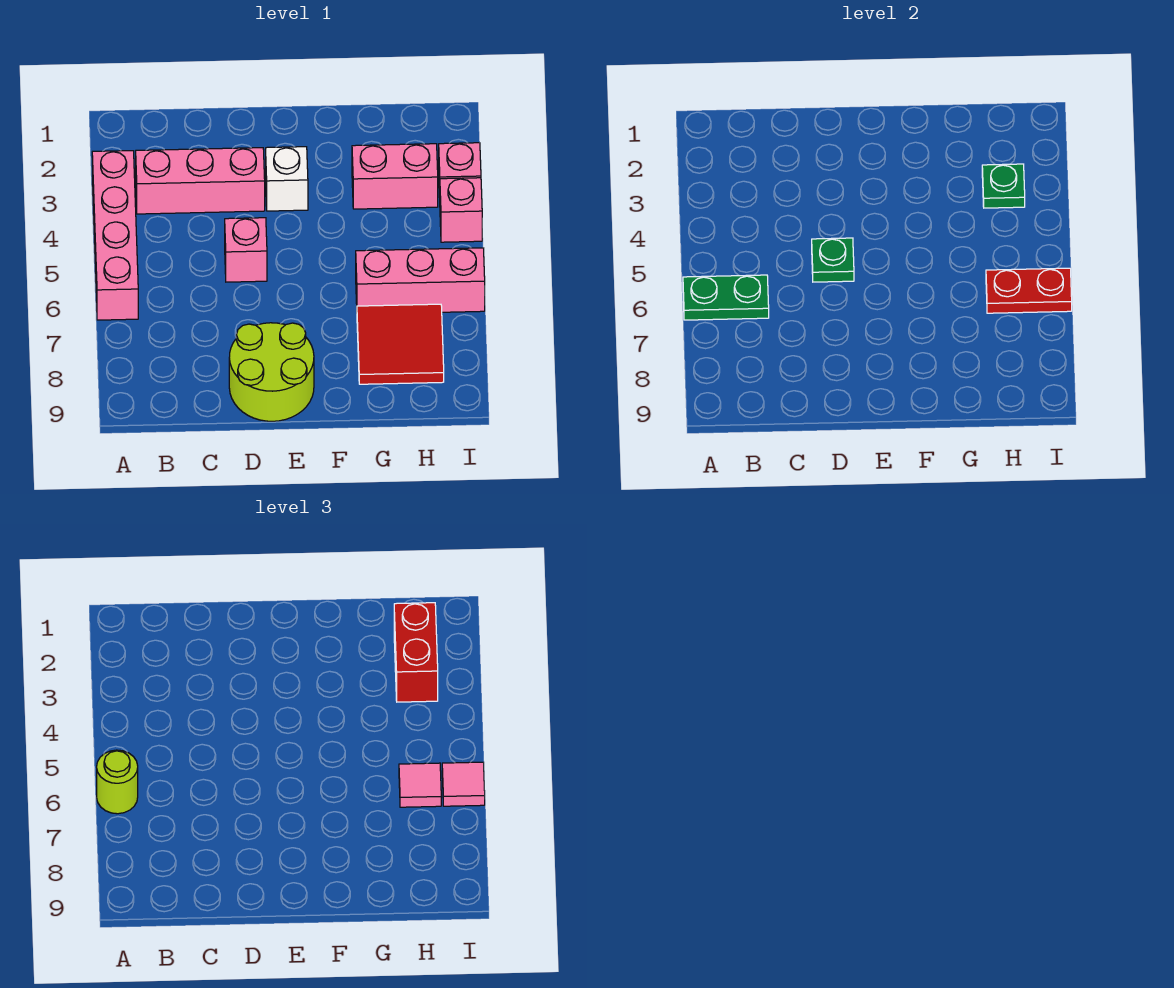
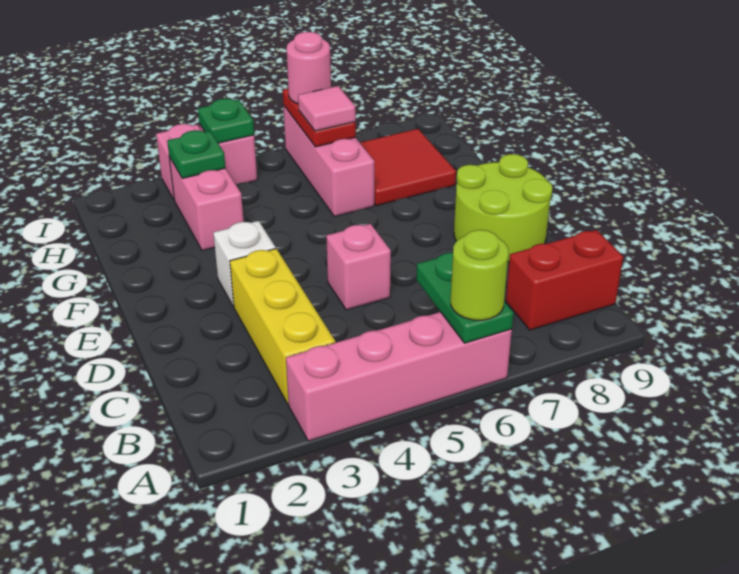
pink brick B3:D3 level 1 -> yellow brick B3:D3 level 1
green plate D5 level 2 -> green plate I4 level 2
red brick H2:H3 level 3 -> red brick B8:B9 level 1
pink tile I6 level 3 -> pink round brick I6 level 3

